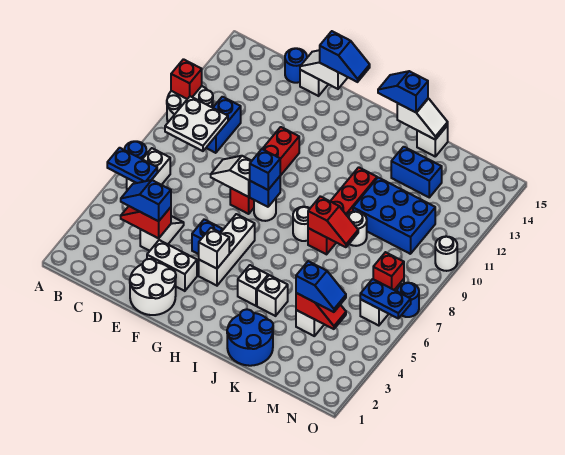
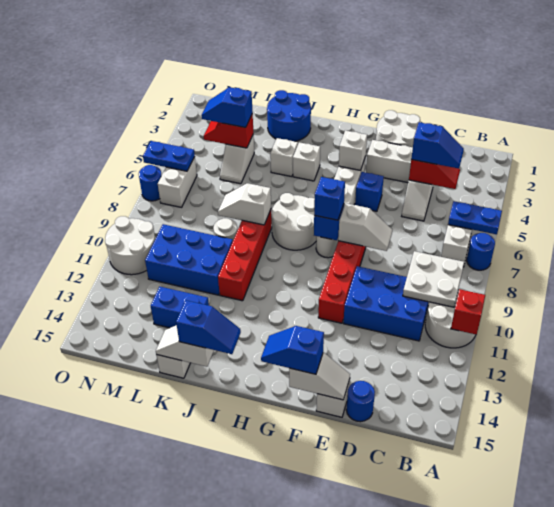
blue brick C10:C11 level 1 -> blue brick C10:E11 level 1
white round brick I8 level 1 -> white round brick H7:I8 level 1
red slope J8:K8 level 2 top J -> white slope J8:K8 level 2 top J
red brick N7 level 2 -> none
white round brick O10 level 1 -> white round brick N10:O11 level 1

